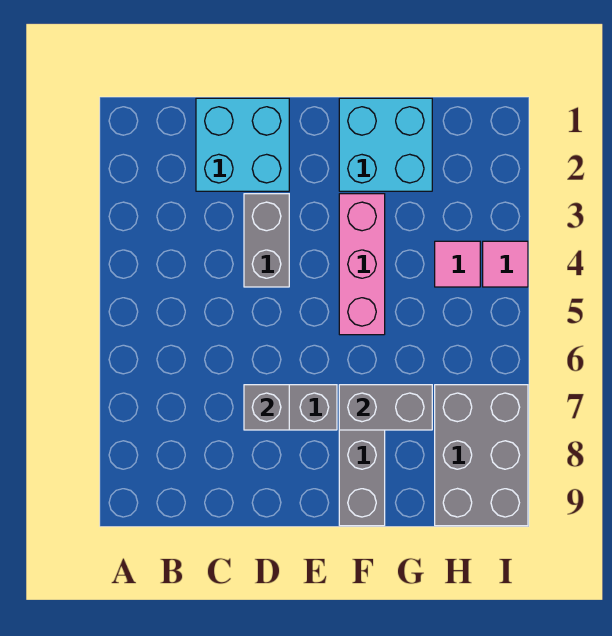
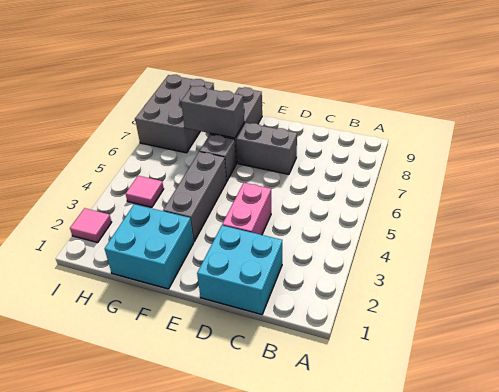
grey brick D3:D4 level 1 -> pink brick D3:D4 level 1
grey brick D7 level 2 -> grey brick F6 level 1
pink brick F3:F5 level 1 -> grey brick F3:F5 level 1
pink tile I4 level 1 -> pink tile I2 level 1

